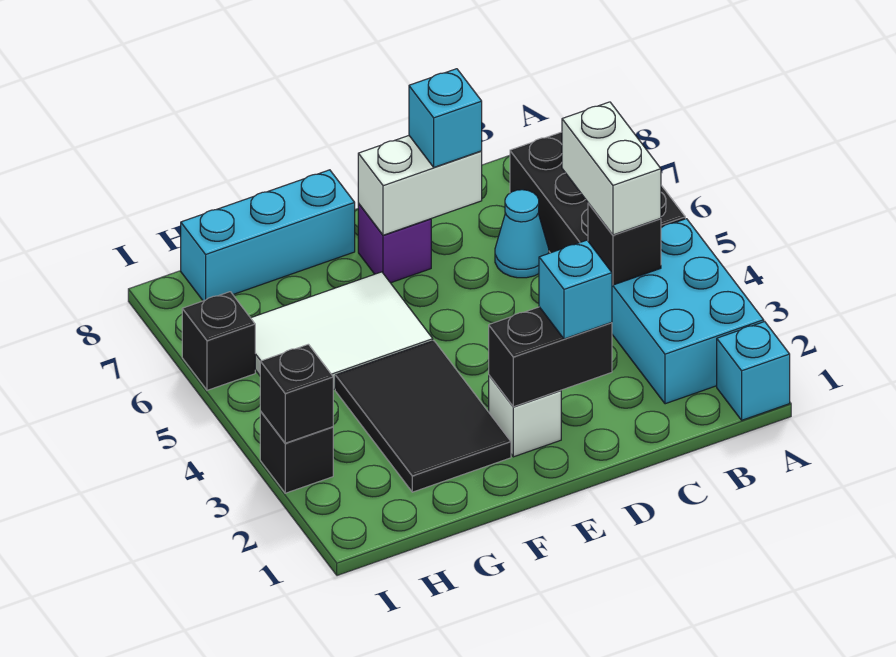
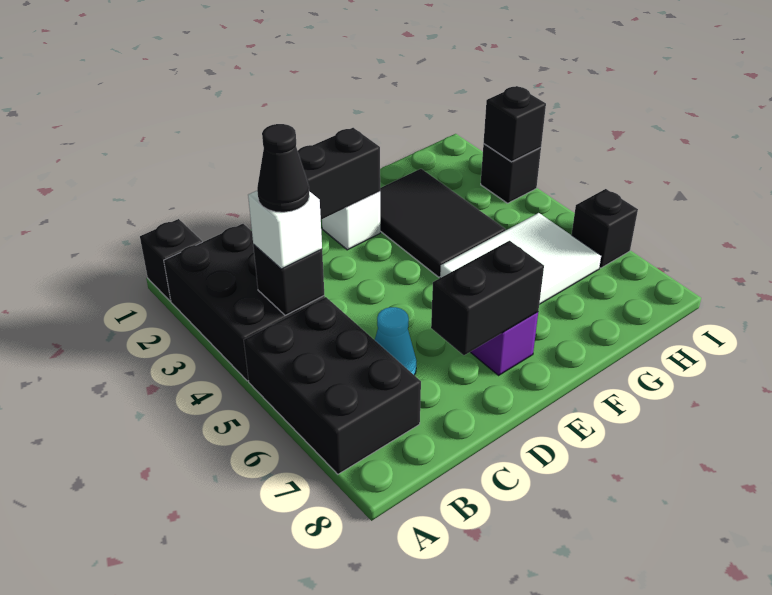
cyan brick A1 level 1 -> black brick A1 level 1
cyan brick A2:B4 level 1 -> black brick A2:B4 level 1
white brick B4:B5 level 3 -> white brick B4 level 3
none -> black cone B4 level 4
cyan brick D2 level 3 -> none
white brick D7:E7 level 2 -> black brick D7:E7 level 2
cyan brick D7 level 3 -> none
cyan brick F8:H8 level 1 -> none

